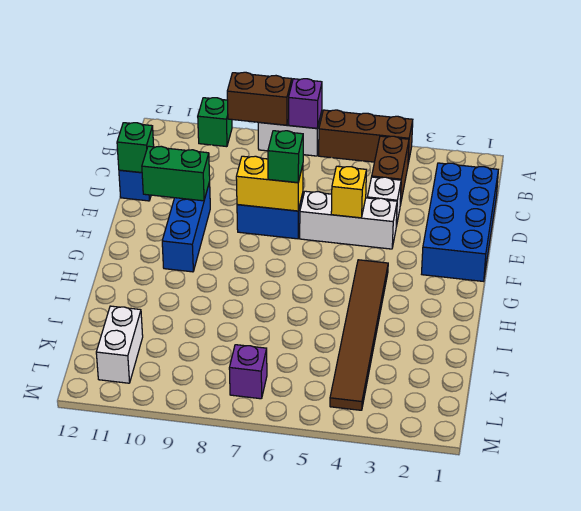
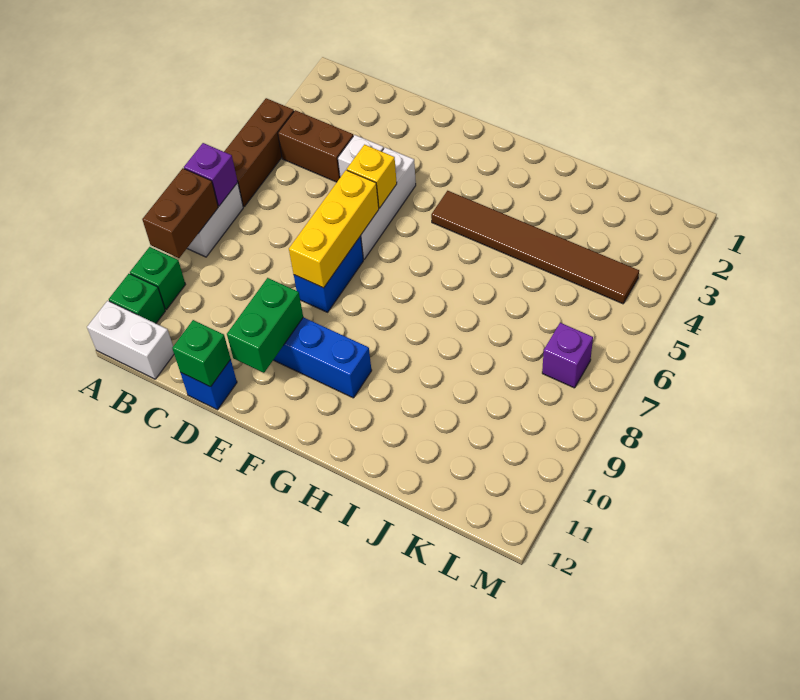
blue brick C1:F2 level 1 -> none
yellow brick E7:E8 level 2 -> yellow brick E6:E8 level 2
green brick E7 level 3 -> green brick A11 level 1
white brick K11:L11 level 1 -> white brick A12:B12 level 1

